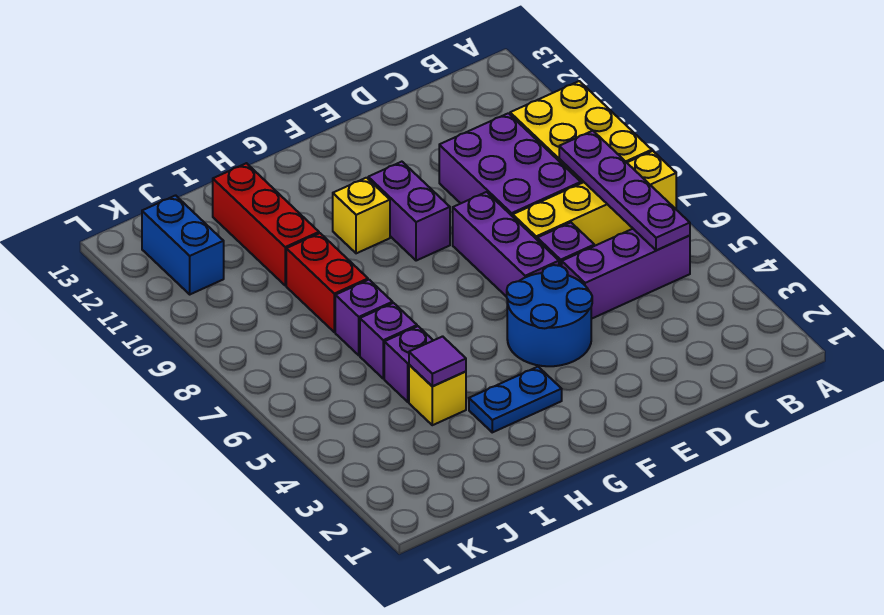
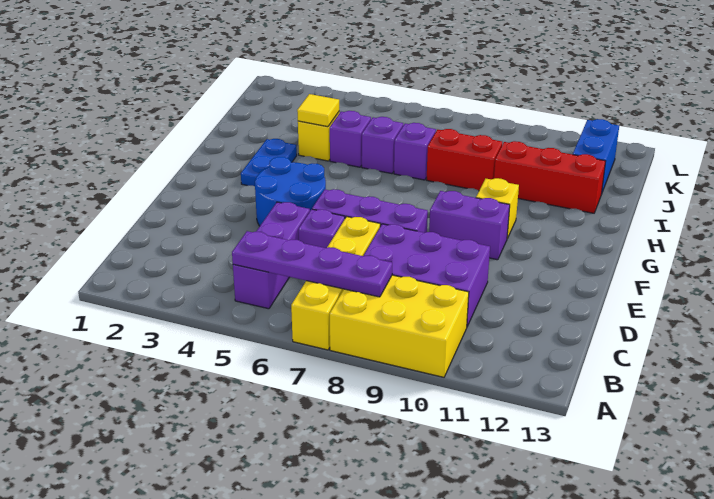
purple tile I4 level 2 -> yellow tile I4 level 2
blue brick K11:K12 level 1 -> blue brick J12:K12 level 1

